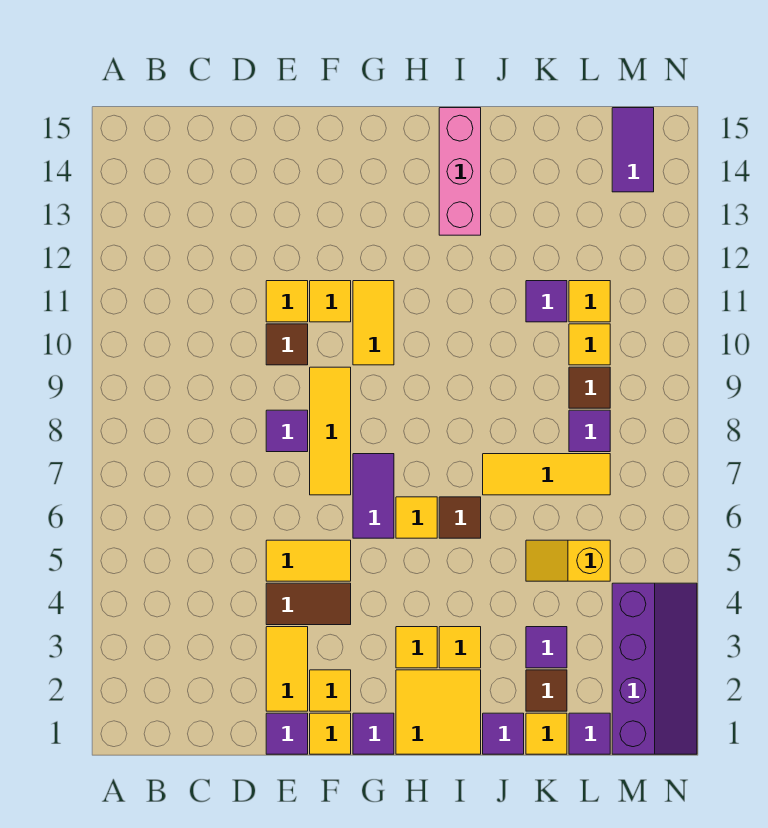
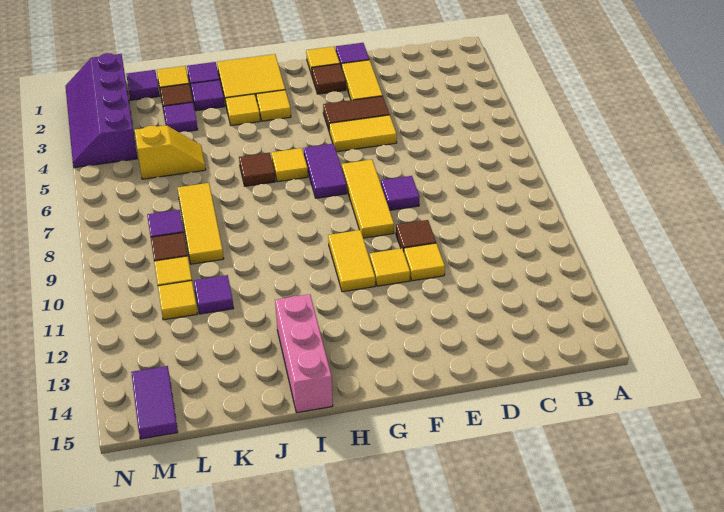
yellow tile F2 level 1 -> brown tile F2 level 1
purple tile G1 level 1 -> purple tile J2 level 1
yellow tile J7:L7 level 1 -> yellow tile K7:K9 level 1

